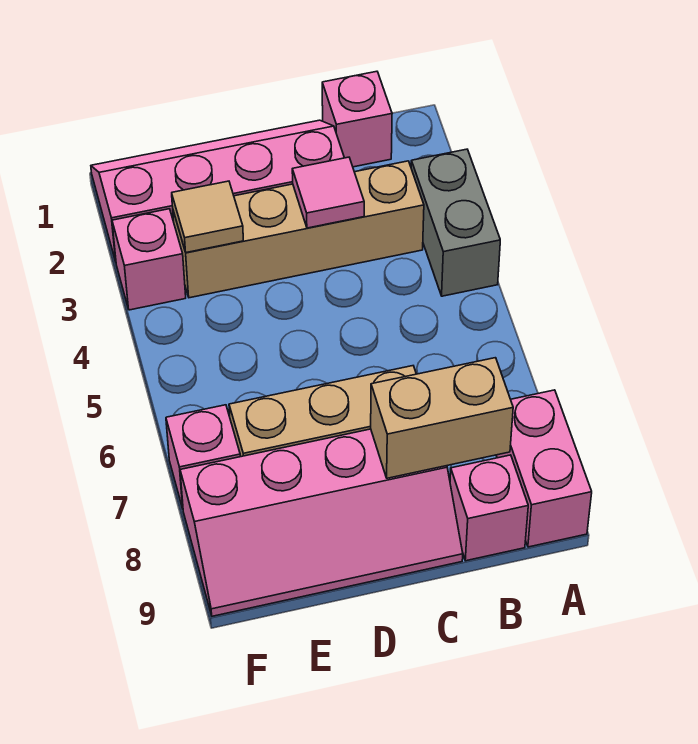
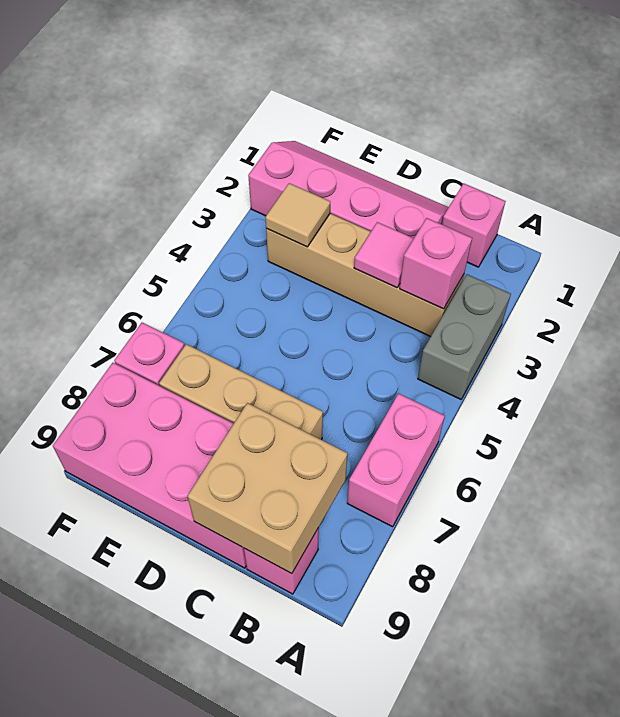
pink brick A8:A9 level 1 -> pink brick A6:A7 level 1
tan brick B8:C8 level 2 -> tan brick B8:C9 level 2
pink slope C8:F9 level 1 top 8 -> pink brick C8:F9 level 1
pink brick F3 level 1 -> pink brick B3 level 2

